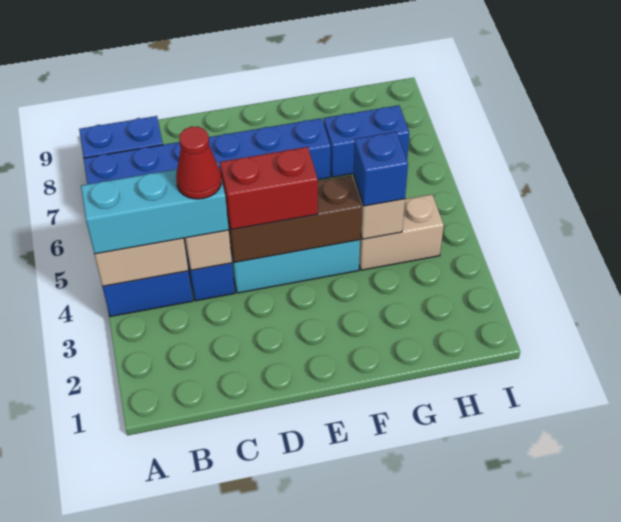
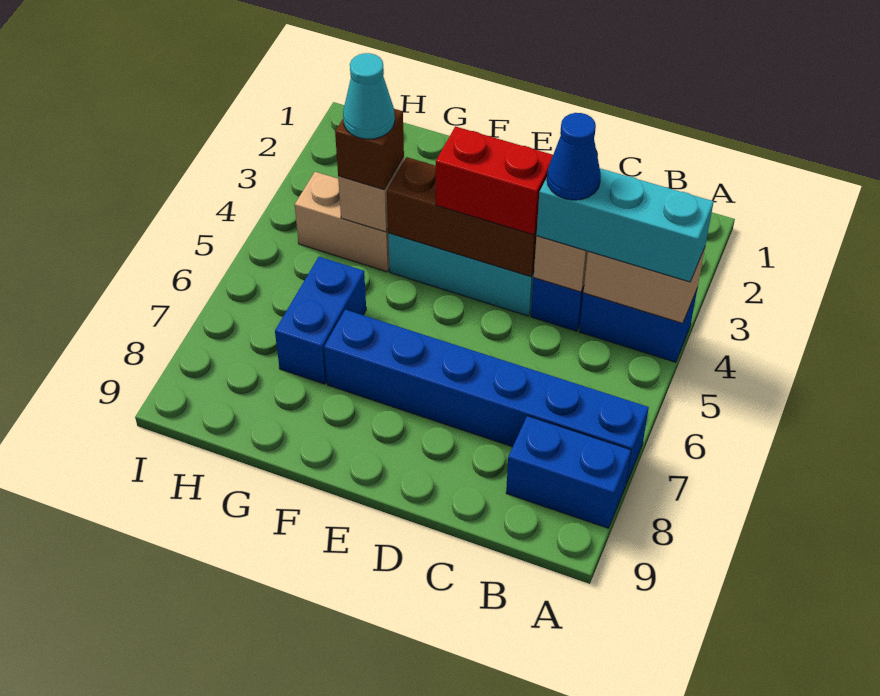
red cone C4 level 4 -> blue cone C4 level 4
blue brick G4 level 3 -> brown brick G4 level 3
none -> cyan cone G4 level 4
blue brick G7:H7 level 1 -> blue brick G6:G7 level 1

